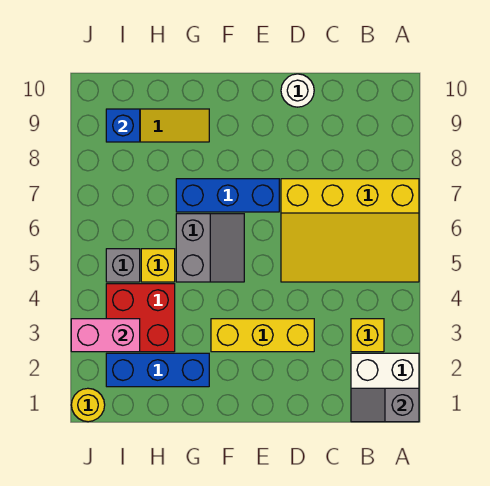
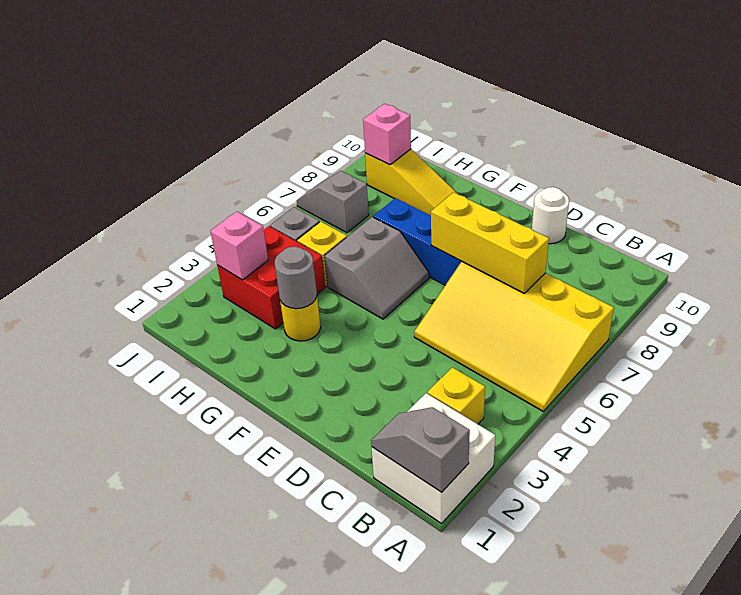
yellow brick D3:F3 level 1 -> yellow brick C7:E7 level 2
blue brick G2:I2 level 1 -> none
none -> grey round brick G3 level 2
pink brick I3:J3 level 2 -> pink brick I3 level 2
none -> grey slope I7:J7 level 1 top I
blue brick I9 level 2 -> pink brick I9 level 2
yellow round brick J1 level 1 -> yellow round brick G3 level 1

